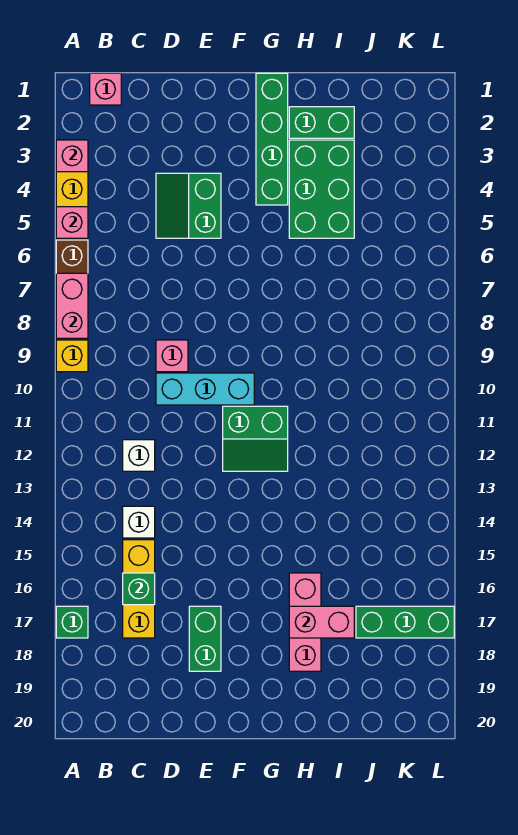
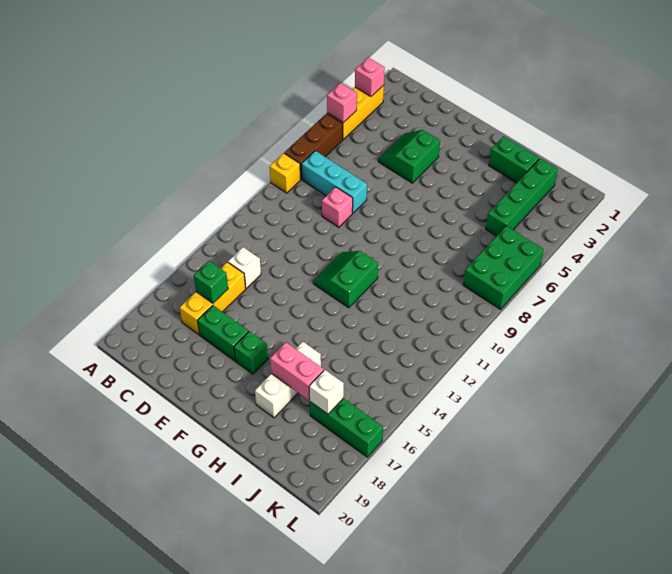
pink brick A7:A8 level 2 -> none
green brick A17 level 1 -> green brick F17 level 1
pink brick B1 level 1 -> none
white brick C12 level 1 -> white brick J17 level 2
cyan brick D10:F10 level 1 -> cyan brick B8:D8 level 1
green brick E17:E18 level 1 -> green brick D17:E17 level 1
green slope F11:G12 level 1 top 11 -> green slope F11:G12 level 1 top G
green brick G1:G4 level 1 -> green brick J2:J5 level 1
green brick H3:I5 level 1 -> green brick K6:L8 level 1
pink brick H16:H18 level 1 -> white brick H16:H18 level 1

